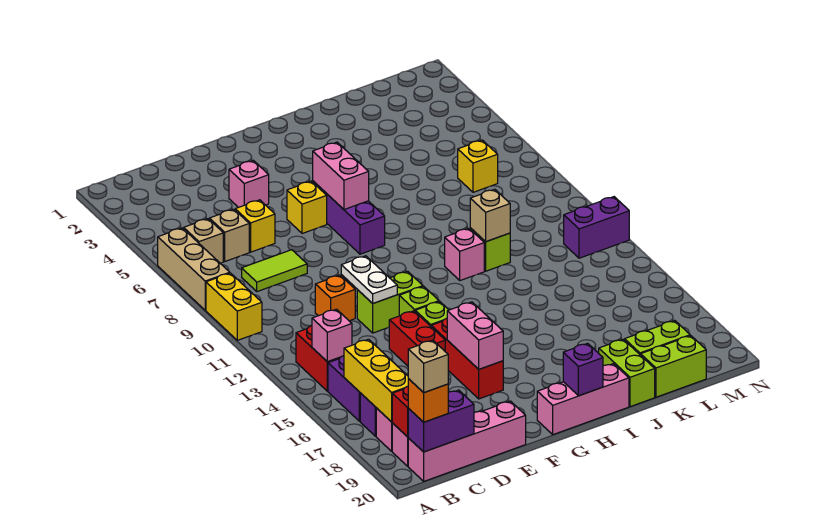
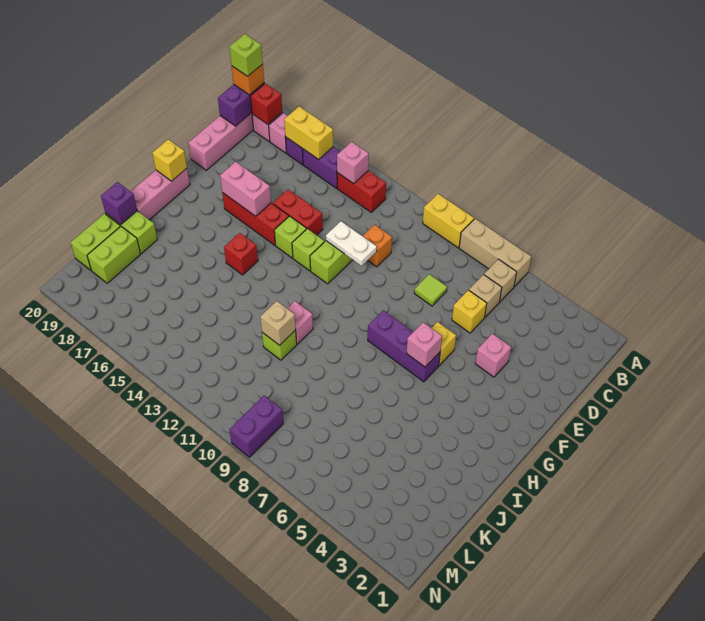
yellow brick B16:B18 level 2 -> yellow brick B16:B17 level 2
tan brick B20 level 4 -> lime brick B20 level 4
lime tile C8:D8 level 1 -> lime tile D8 level 1
pink brick G6:G7 level 2 -> pink brick G6 level 2
none -> red brick H15 level 1
purple brick H20 level 2 -> purple brick J20 level 2
yellow brick L7 level 1 -> yellow brick G20 level 2
purple brick M12:N12 level 1 -> purple brick M9:N9 level 1

